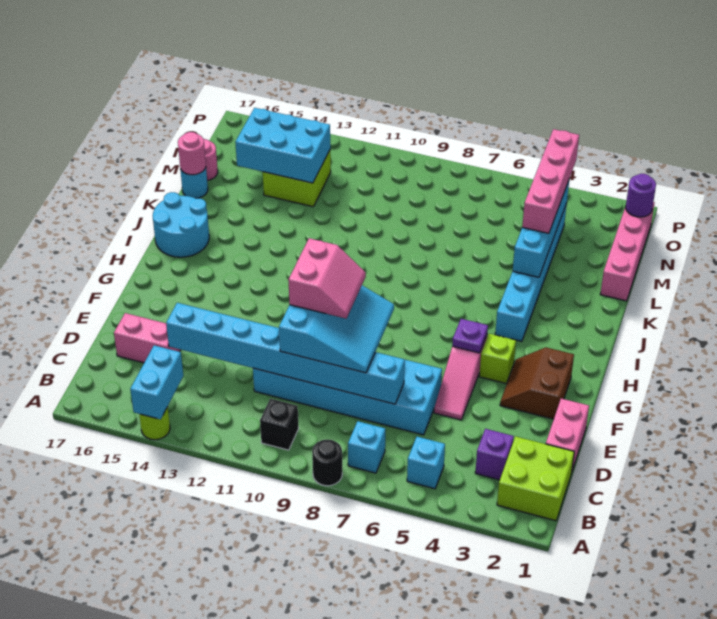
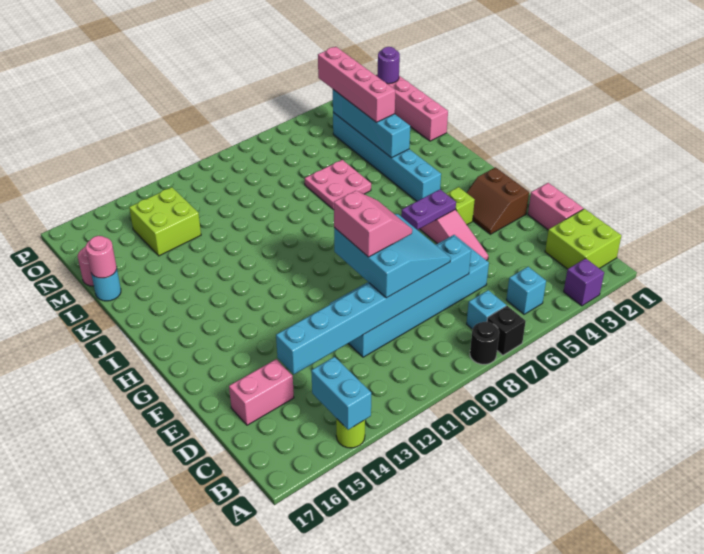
black brick B10 level 1 -> black brick A7 level 1
purple brick C3 level 1 -> purple brick A3 level 1
purple plate G5 level 2 -> purple plate G5:G6 level 2
cyan round brick I16:J17 level 1 -> none
none -> pink plate K6:L7 level 1
cyan brick M13:N15 level 2 -> none

